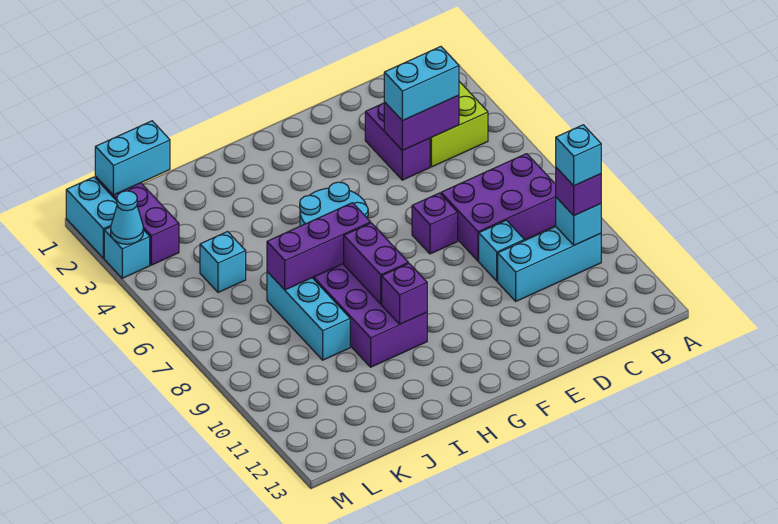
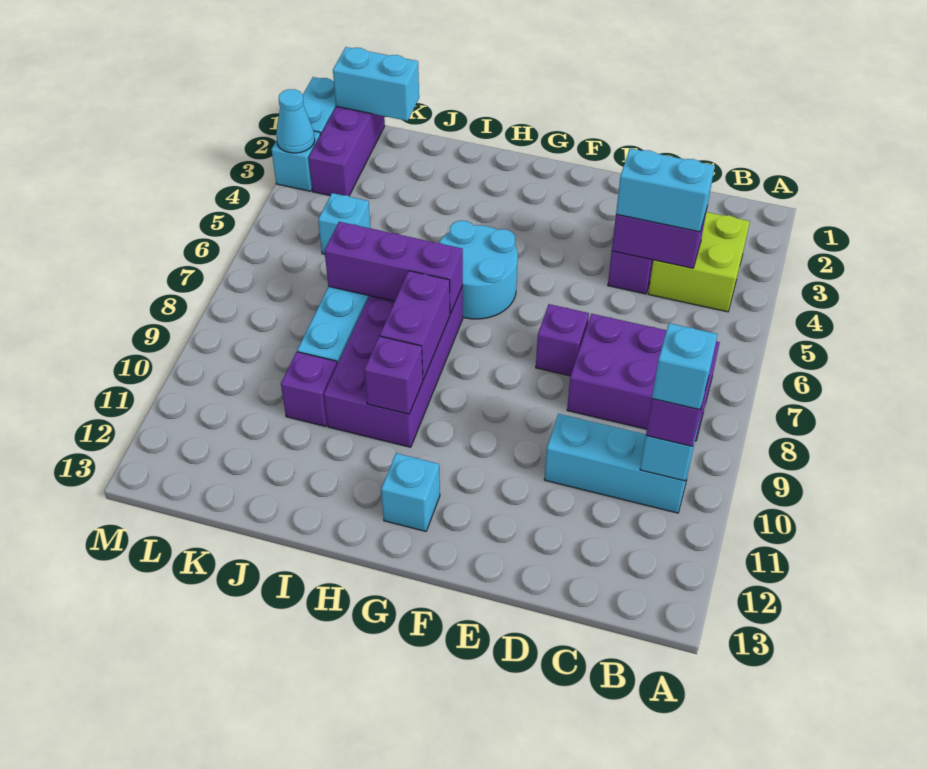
cyan brick D9 level 1 -> cyan brick G12 level 1
none -> purple brick J10 level 1

